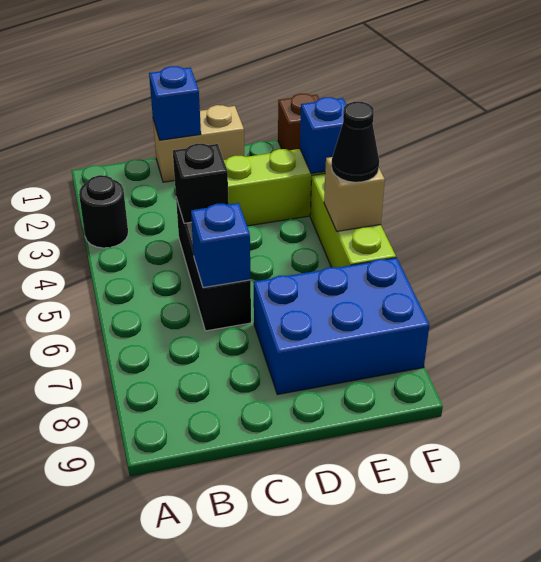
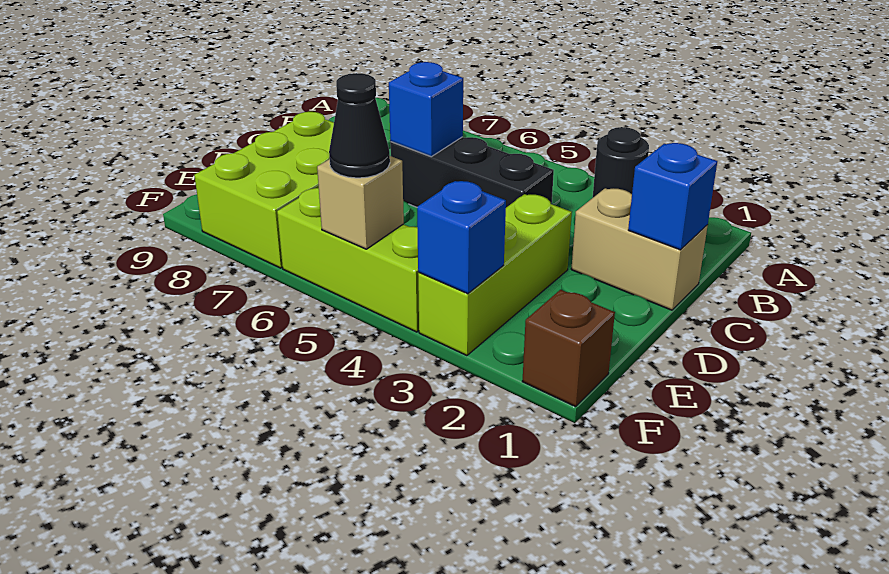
tan brick C1:D1 level 1 -> tan brick C1:C2 level 1
black brick C4 level 2 -> none
blue brick D7:F8 level 1 -> lime brick D7:F8 level 1

